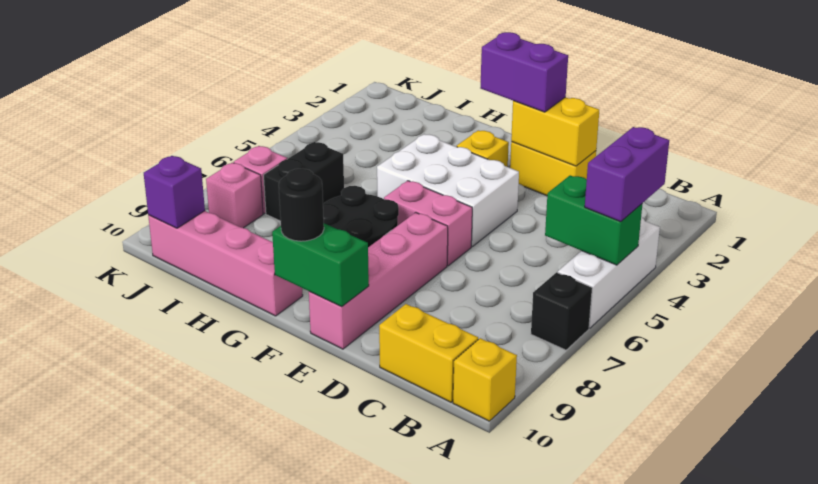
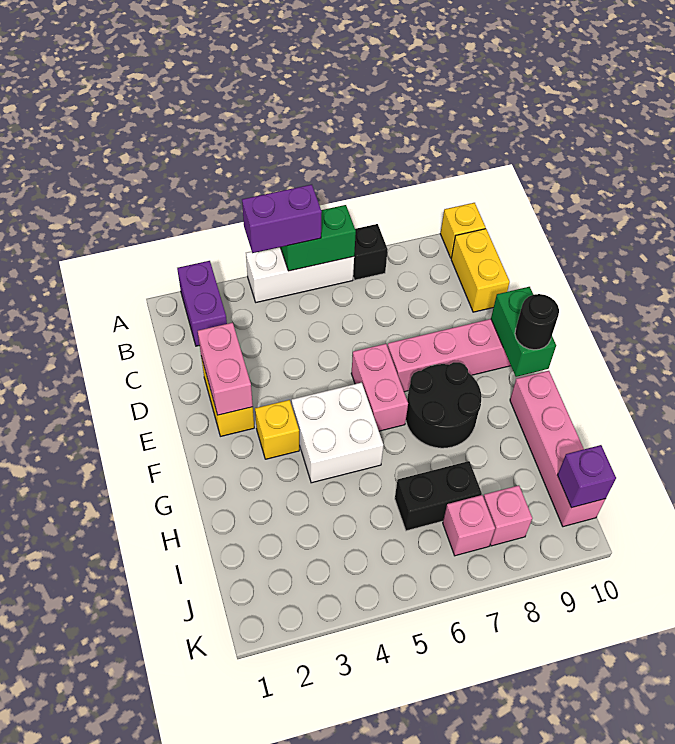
green brick A5:B5 level 2 -> green brick A5:A6 level 2
yellow brick D2:E2 level 2 -> pink brick D2:E2 level 2
purple brick E2:F2 level 3 -> purple brick A2:B2 level 1
white brick E4:G5 level 1 -> white brick F4:G5 level 1

